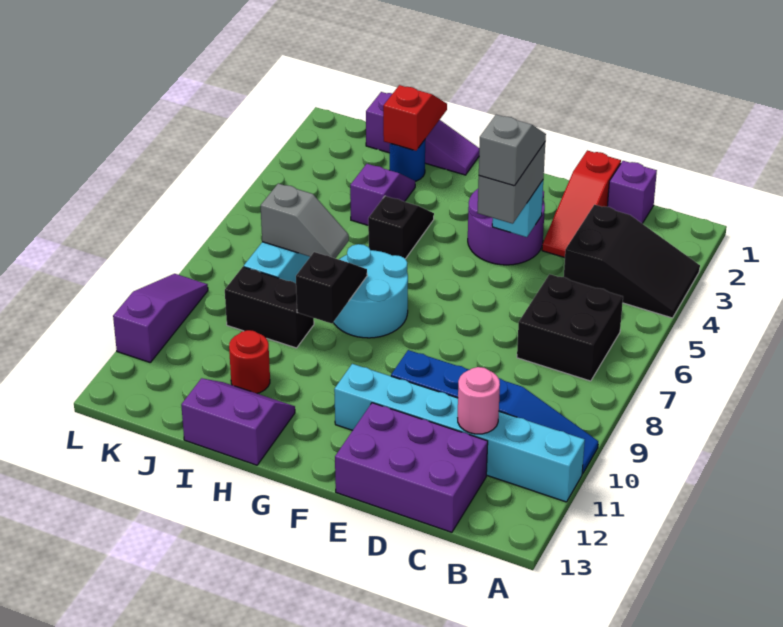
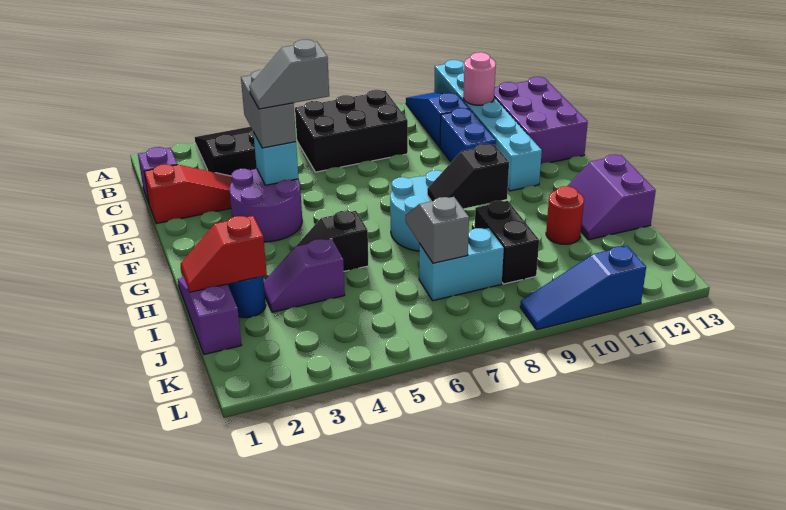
black brick B6:C7 level 1 -> black brick B6:C8 level 1
grey brick E4:E5 level 3 -> grey brick D4:E4 level 3
purple slope L9:L11 level 1 top 11 -> blue slope L9:L11 level 1 top 11

